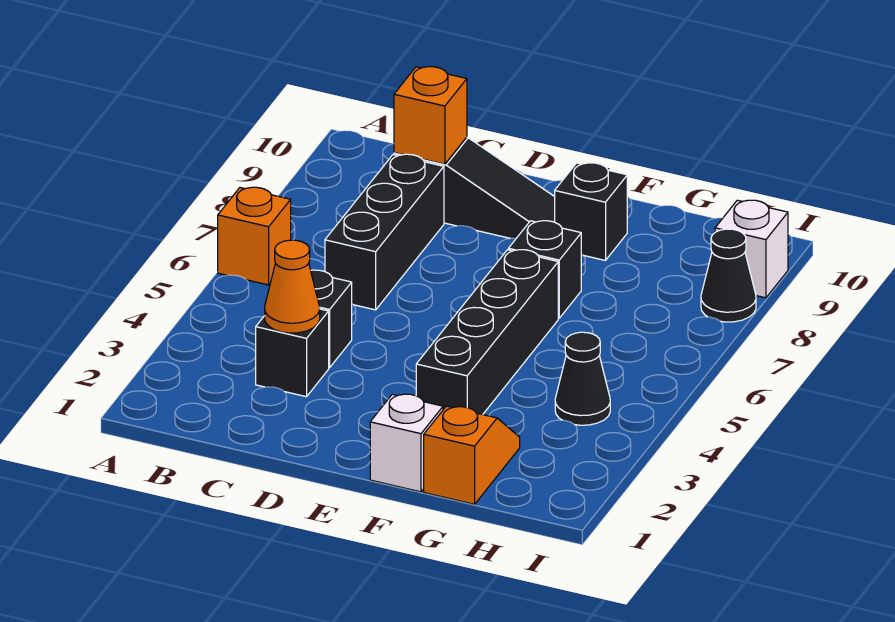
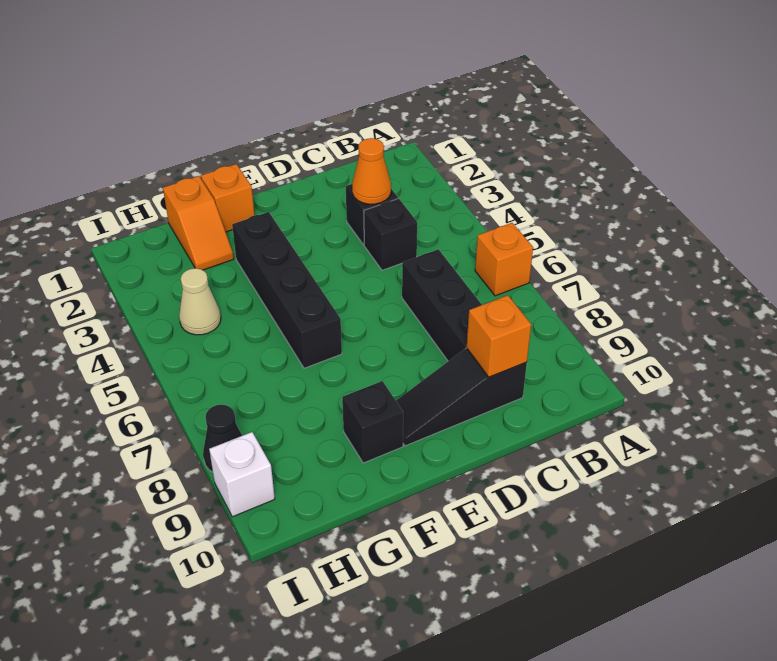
white brick F1 level 1 -> orange brick F1 level 1
black brick F7 level 1 -> none
black cone H4 level 1 -> tan cone H4 level 1

